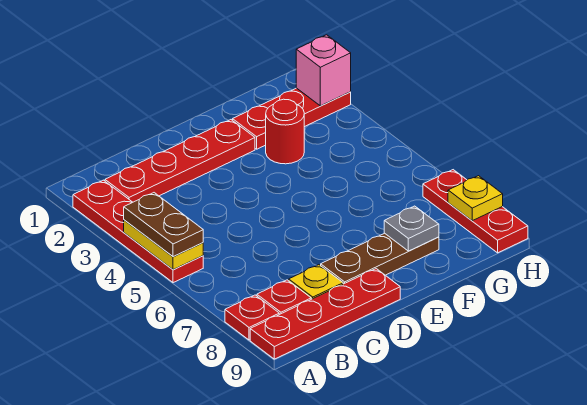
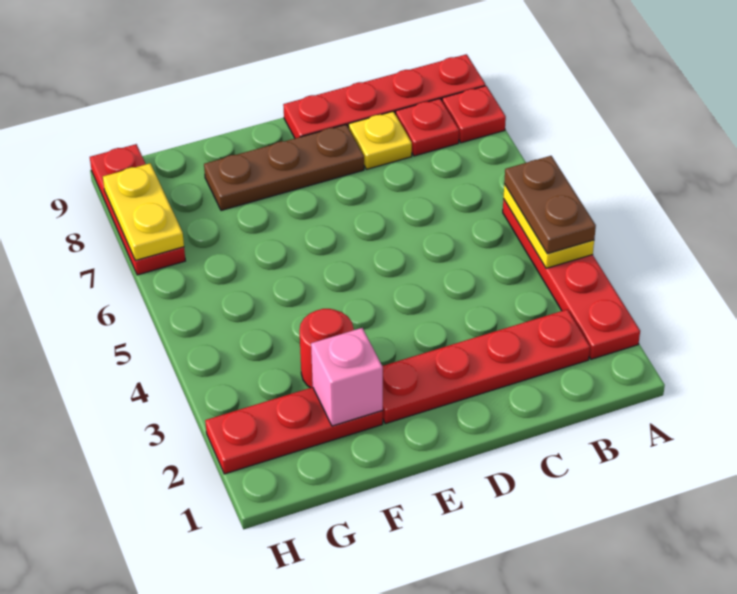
grey plate F8 level 2 -> none
pink brick H2 level 2 -> pink brick F2 level 2
yellow plate H8 level 2 -> yellow plate H7:H8 level 2

